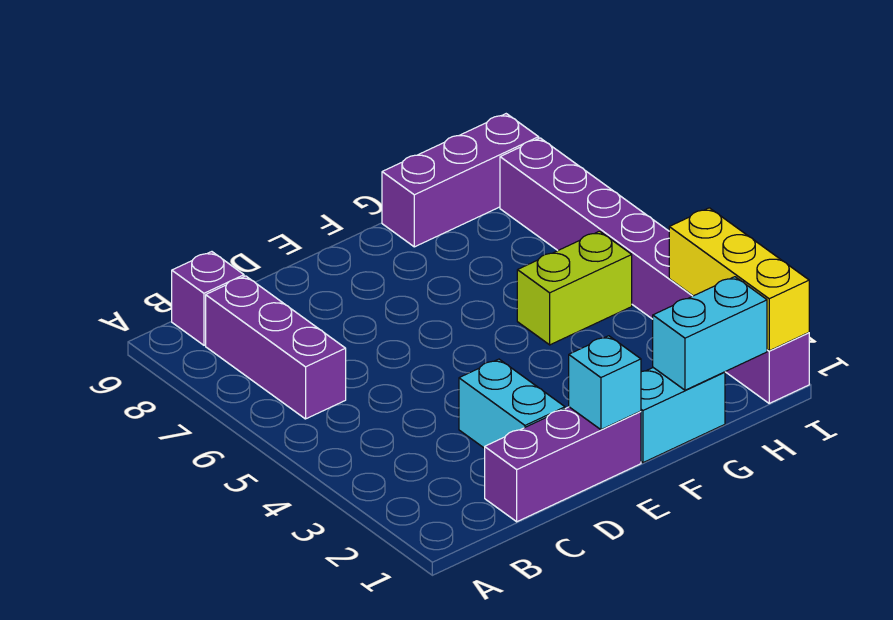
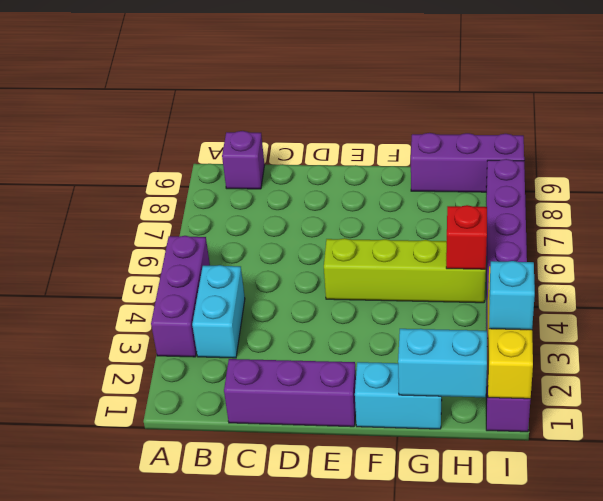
purple brick B6:B8 level 1 -> purple brick A3:A5 level 1
cyan brick D2:D3 level 1 -> cyan brick B3:B4 level 1
cyan brick E1 level 2 -> cyan brick I2 level 3
lime brick G5:H5 level 1 -> lime brick E5:H5 level 1
none -> red brick H5 level 2

